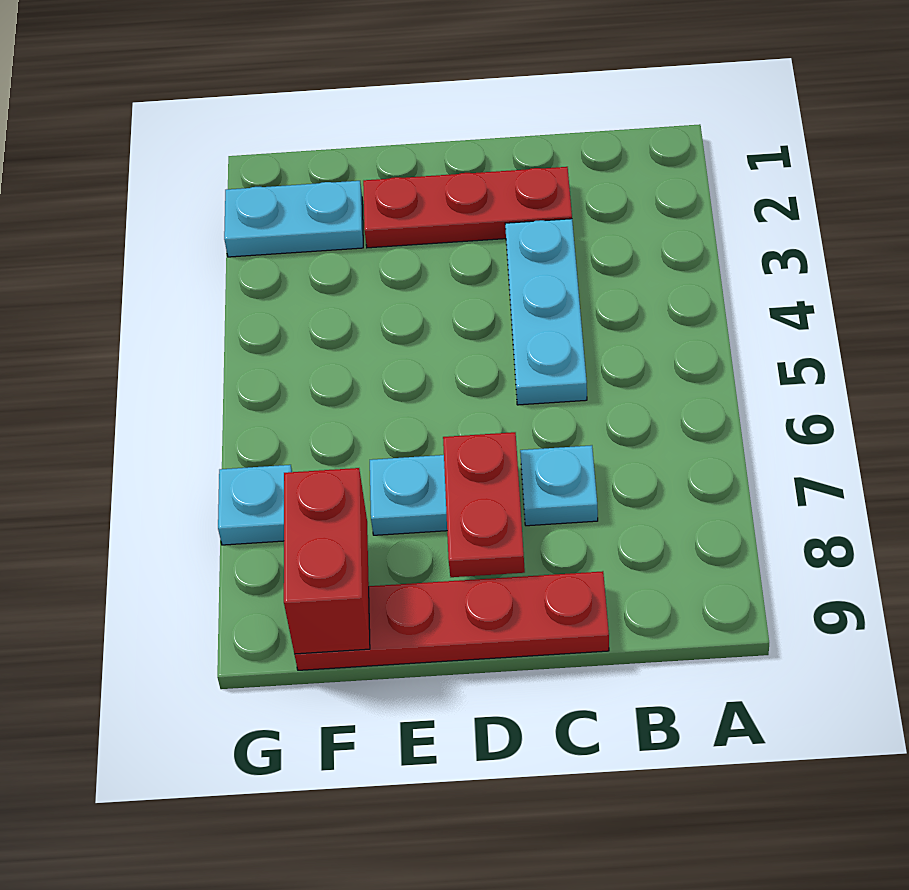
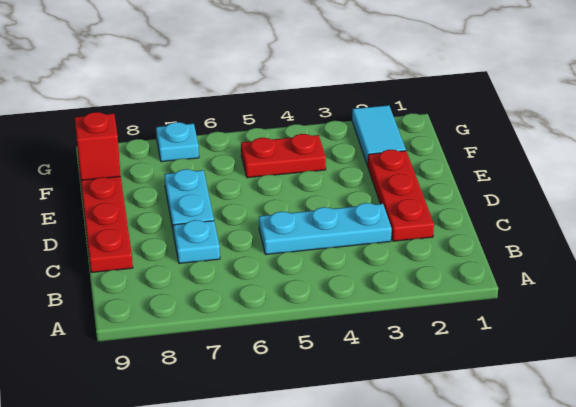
red plate D7:D8 level 2 -> red plate F4:F5 level 1
cyan plate F2:G2 level 1 -> cyan tile F2:G2 level 1
red brick F8:F9 level 2 -> red brick F9 level 2

